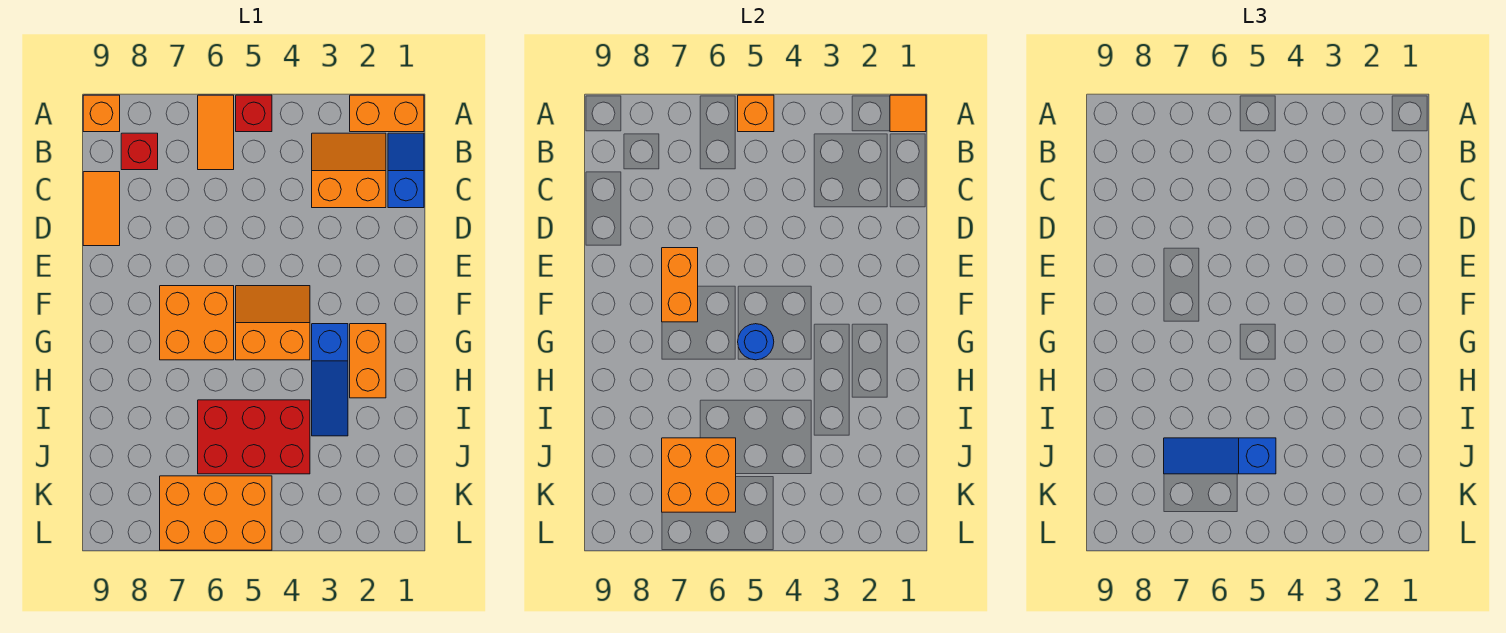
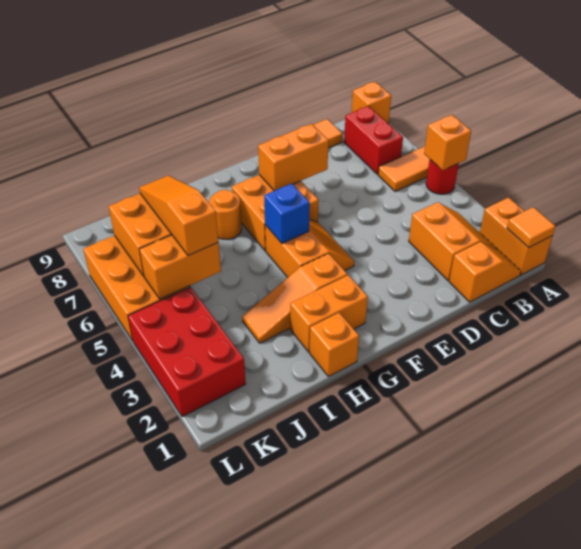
red brick A5 level 1 -> red round brick A5 level 1
blue slope B1:C1 level 1 top C -> orange slope B1:C1 level 1 top C
red brick B8 level 1 -> red brick B7:B8 level 1
blue slope G3:I3 level 1 top G -> orange slope G3:I3 level 1 top G
blue round brick G5 level 2 -> blue brick G5 level 2
none -> orange brick H1 level 1
none -> orange round brick H7 level 1
red brick I4:J6 level 1 -> red brick K2:L4 level 1
none -> orange brick J5:K5 level 2
blue slope J5:J7 level 3 top 5 -> orange slope J5:J7 level 3 top 5

